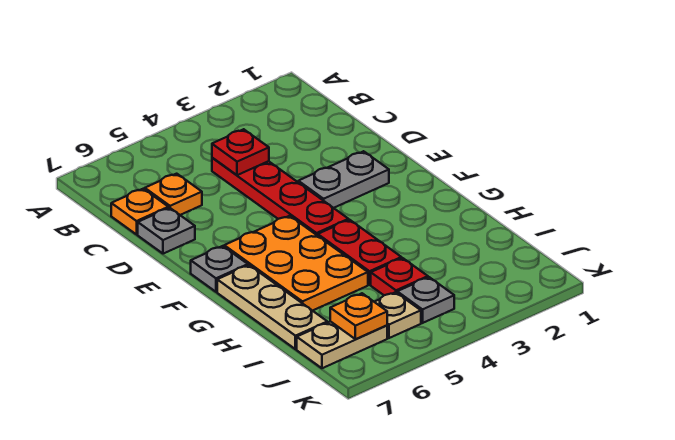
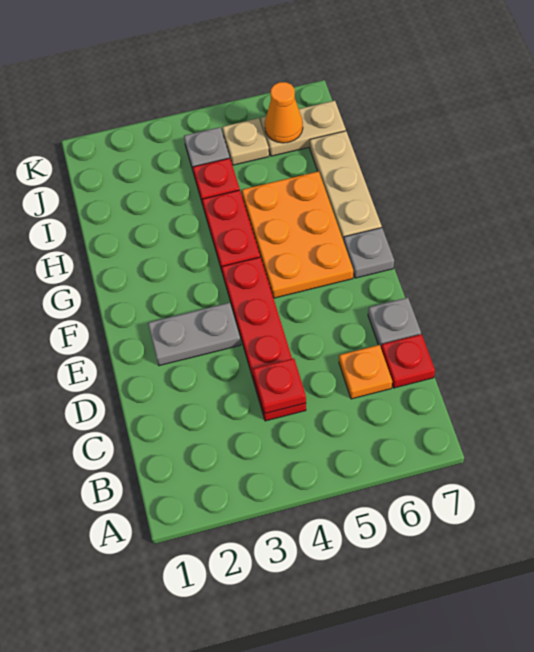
orange plate C7 level 1 -> red plate C7 level 1
orange plate J6 level 2 -> orange cone J6 level 2

